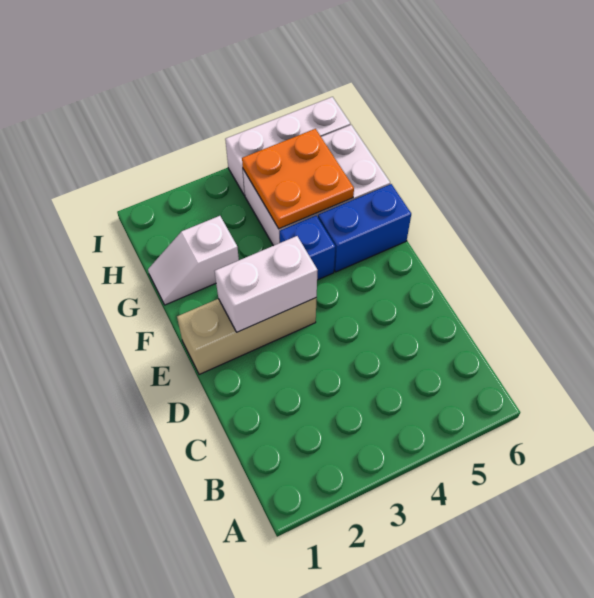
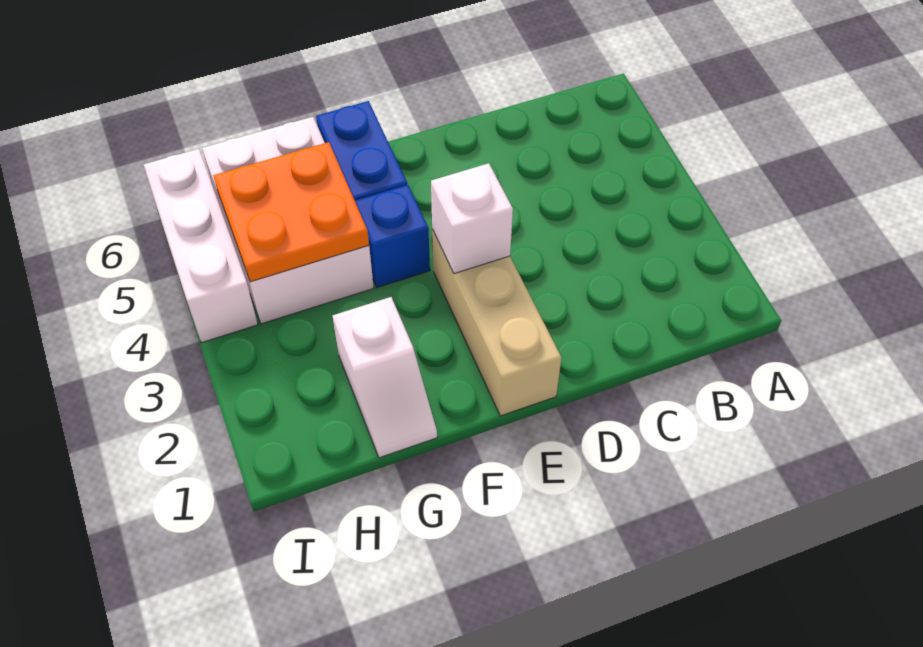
white brick E2:E3 level 2 -> white brick E3 level 2

